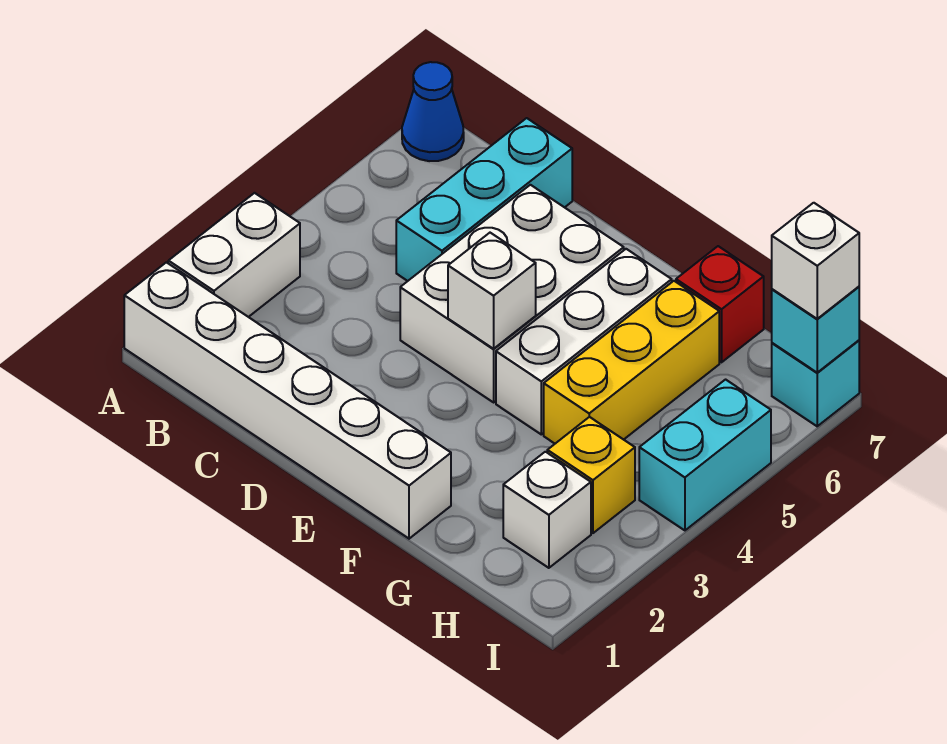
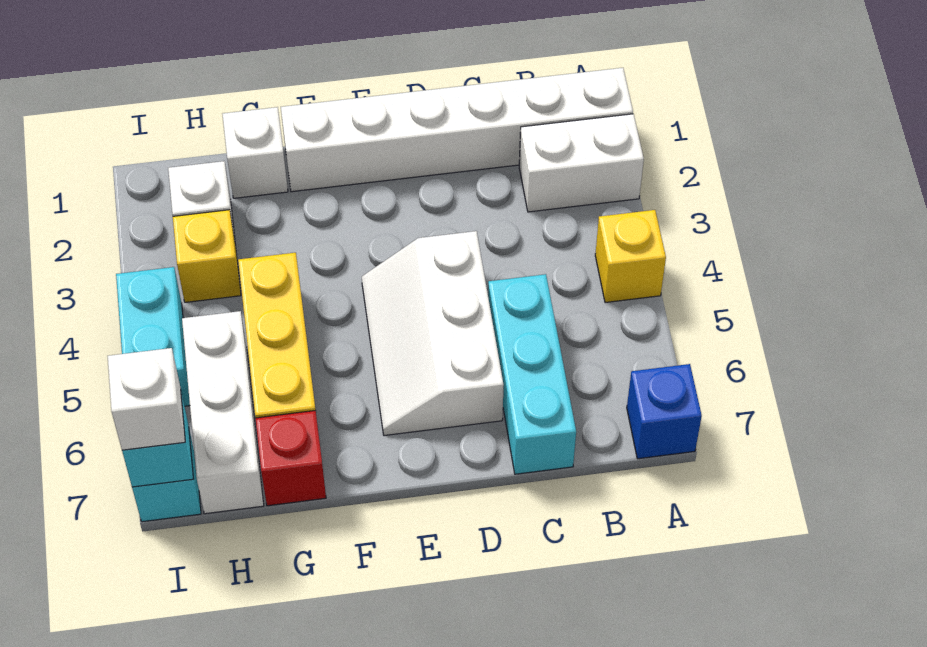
white brick A2:A3 level 1 -> white brick A2:B2 level 1
none -> yellow brick A4 level 1
blue cone A7 level 1 -> blue brick A7 level 1
white brick D4:E6 level 1 -> white slope D4:E6 level 1 top D
white brick E4 level 2 -> white brick G1 level 1
white brick F4:F6 level 1 -> white brick H5:H7 level 1

